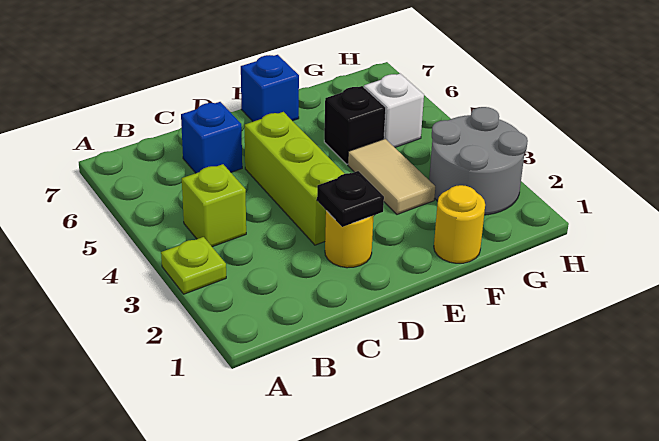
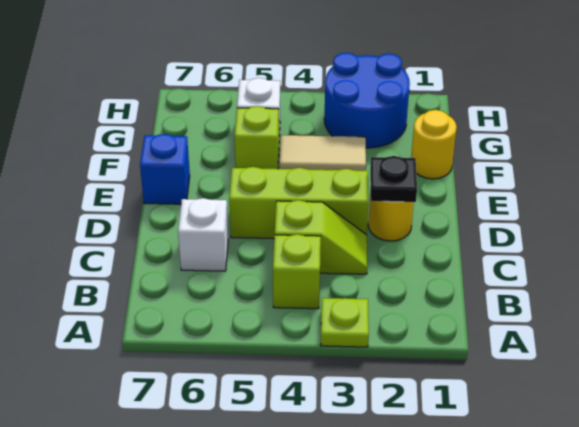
none -> lime slope C3:C4 level 1 top 4
blue brick C6 level 1 -> white brick C6 level 1
black brick F5 level 1 -> lime brick F5 level 1
grey round brick G2:H3 level 1 -> blue round brick G2:H3 level 1

